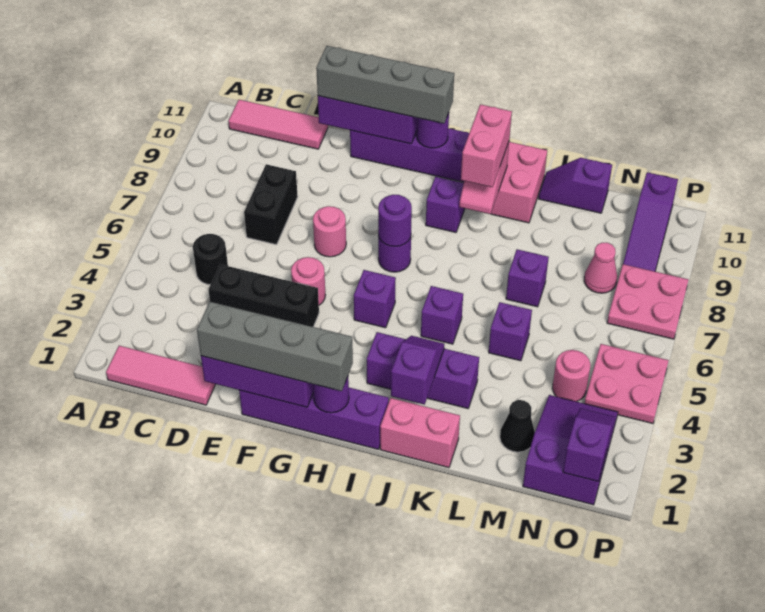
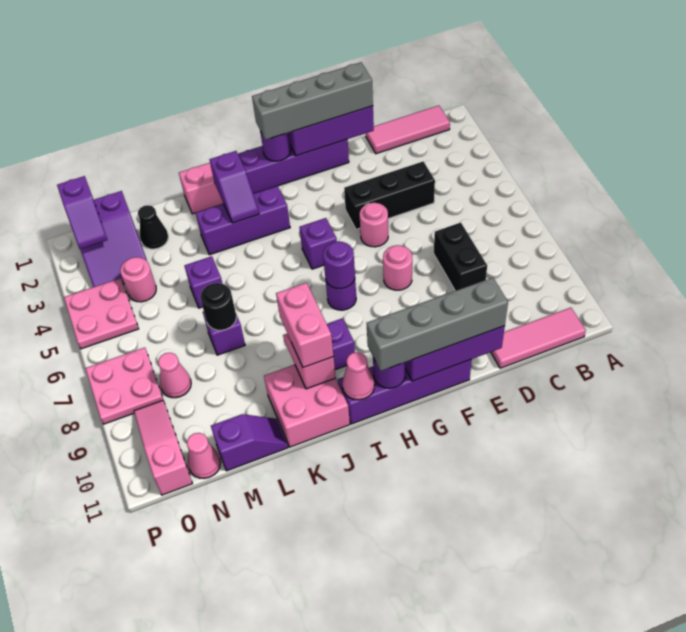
black round brick C5 level 1 -> black round brick L7 level 2
none -> pink cone I11 level 2
purple brick J5 level 1 -> none
none -> pink cone N11 level 1
purple slope O9:O11 level 1 top 11 -> pink slope O9:O11 level 1 top 11

